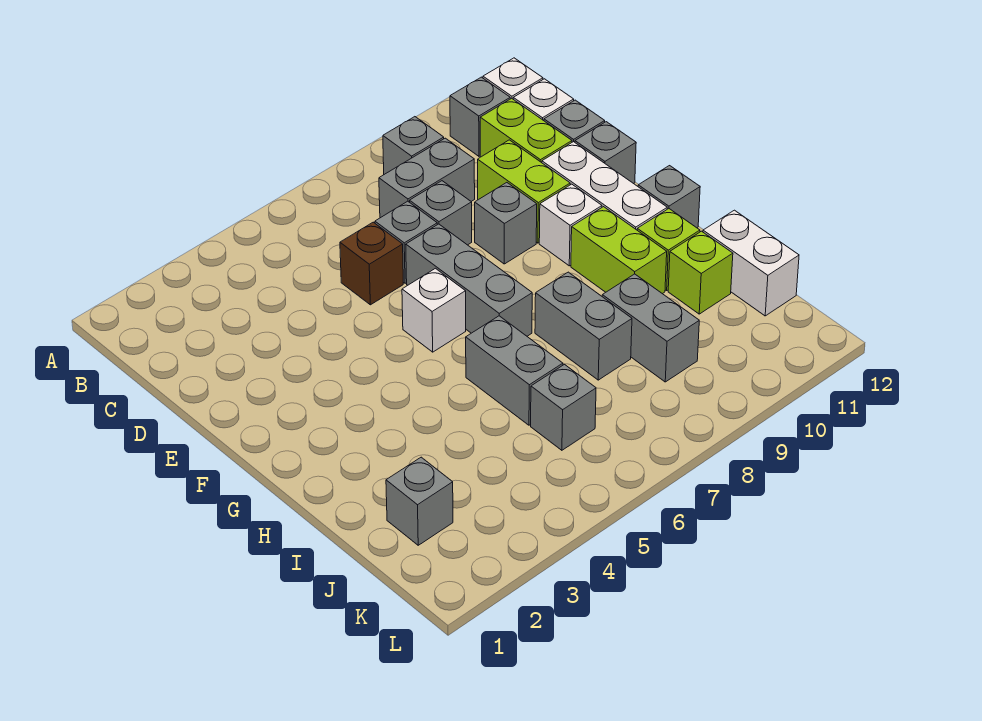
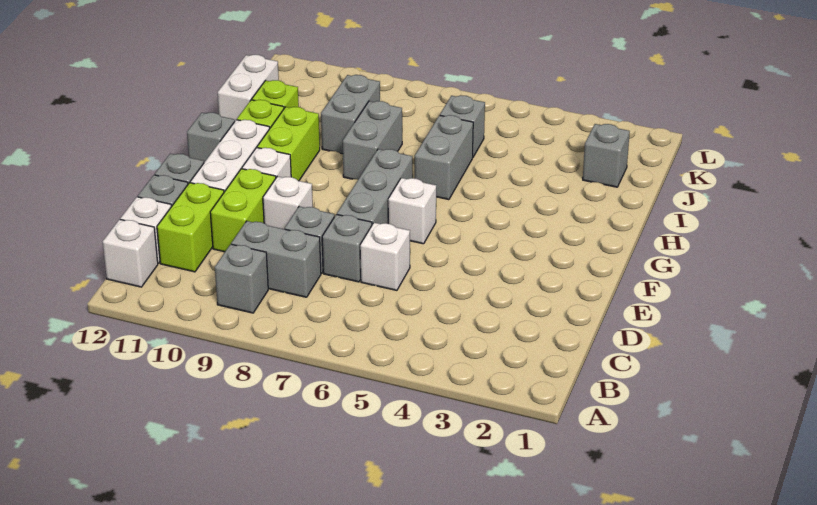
grey brick B11 level 1 -> none
brown brick D6 level 1 -> white brick D6 level 1
grey brick E9 level 1 -> white brick E9 level 1

